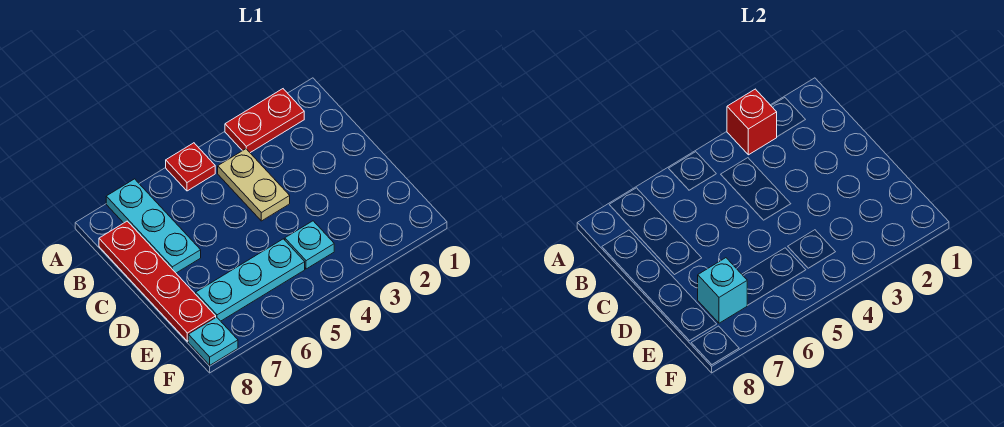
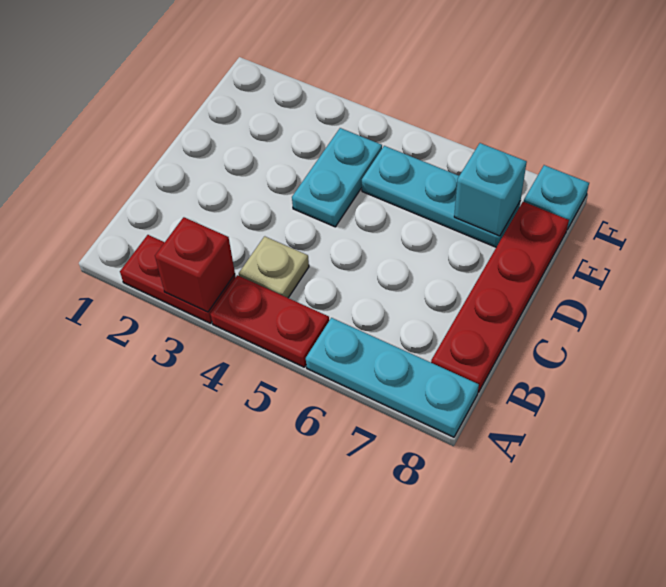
red plate A5 level 1 -> red plate A4:A5 level 1
cyan plate A7:C7 level 1 -> cyan plate A6:A8 level 1
tan plate B4:C4 level 1 -> tan plate B4 level 1
cyan plate E4 level 1 -> cyan plate D4:E4 level 1

